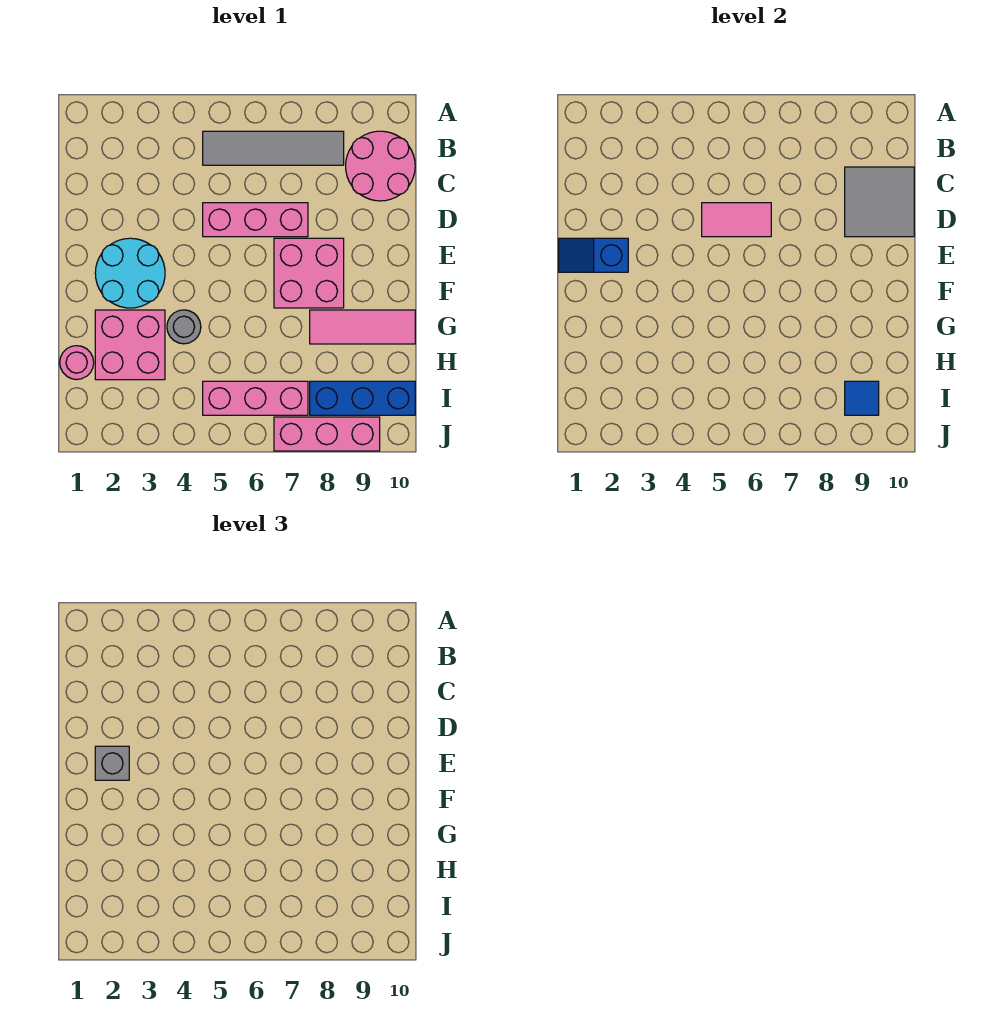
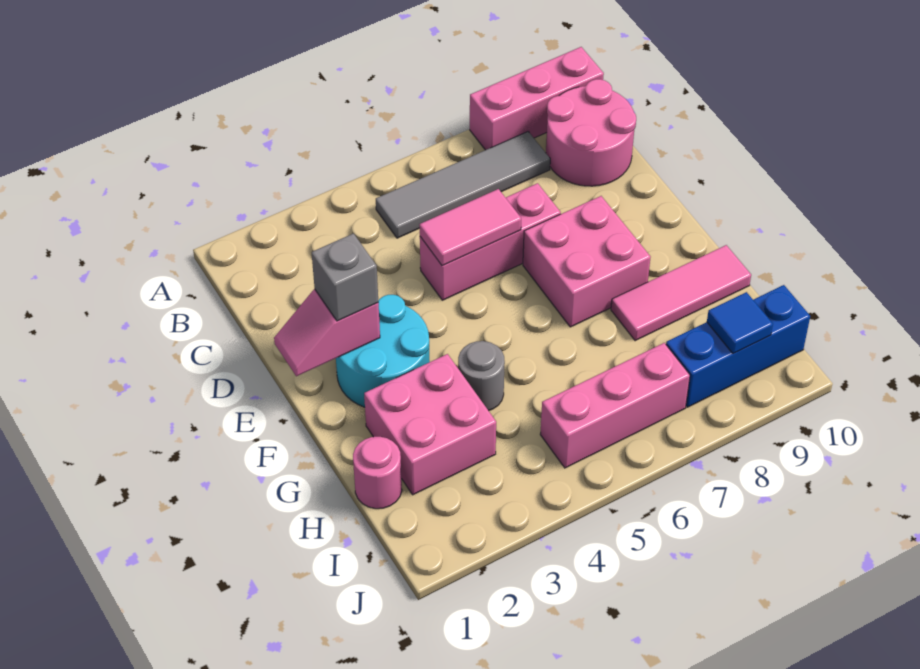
grey tile C9:D10 level 2 -> none
blue slope E1:E2 level 2 top 2 -> pink slope E1:E2 level 2 top 2
pink brick J7:J9 level 1 -> pink brick A8:A10 level 1

